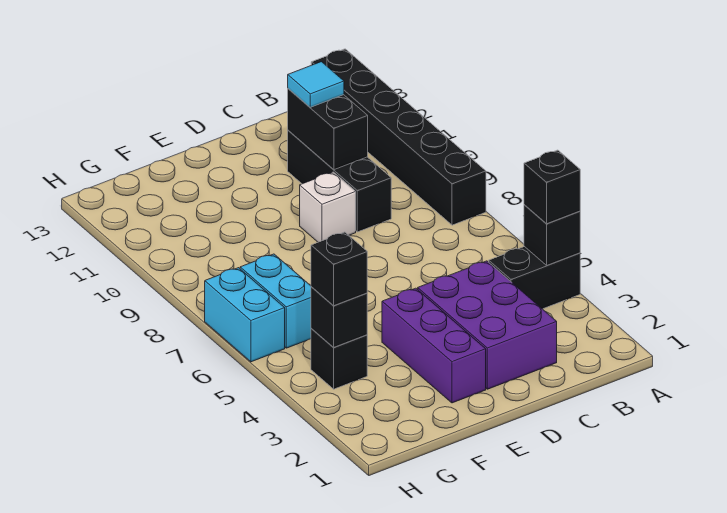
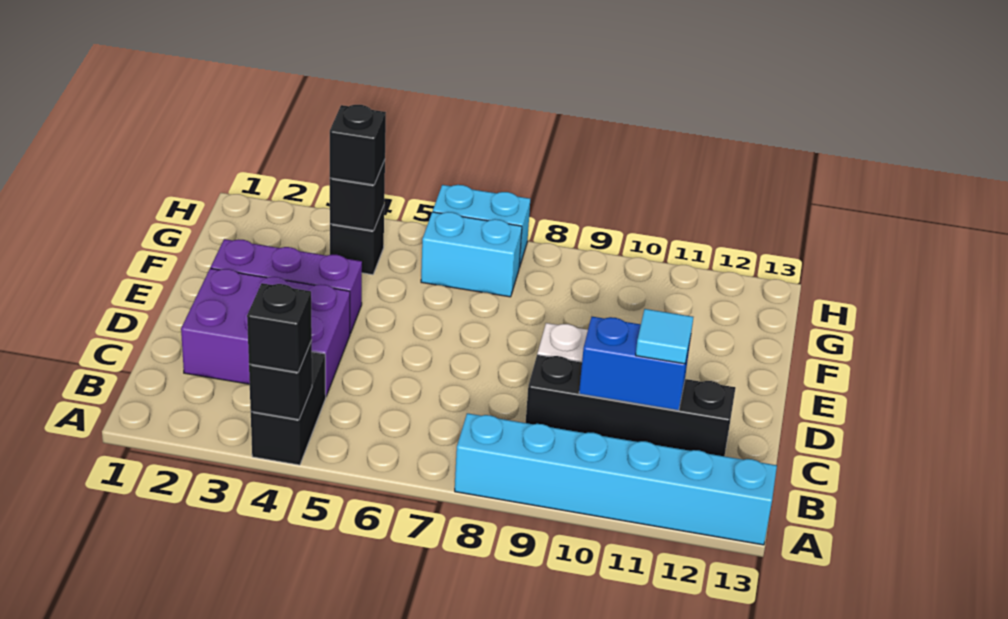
black brick A8:A13 level 1 -> cyan brick A8:A13 level 1
black brick C9:C11 level 1 -> black brick C9:C12 level 1
black brick C10:C11 level 2 -> blue brick C10:C11 level 2

